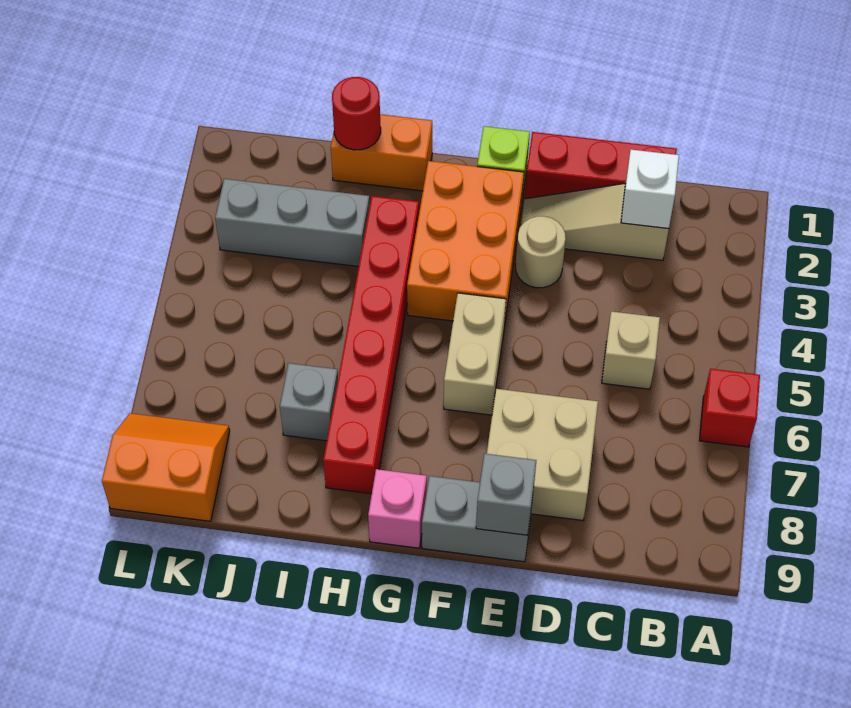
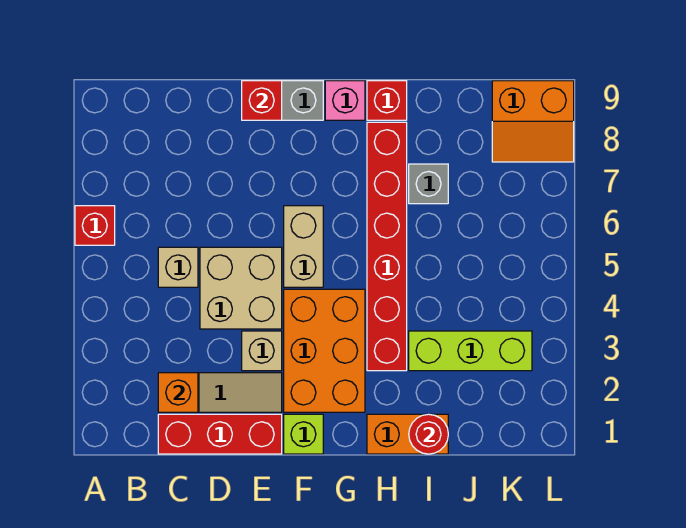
white brick C2 level 2 -> orange brick C2 level 2
tan brick D7:E8 level 1 -> tan brick D4:E5 level 1
tan round brick E3 level 1 -> tan brick E3 level 1
grey brick E9 level 2 -> red brick E9 level 2
none -> red brick H9 level 1
grey brick I3:K3 level 1 -> lime brick I3:K3 level 1

